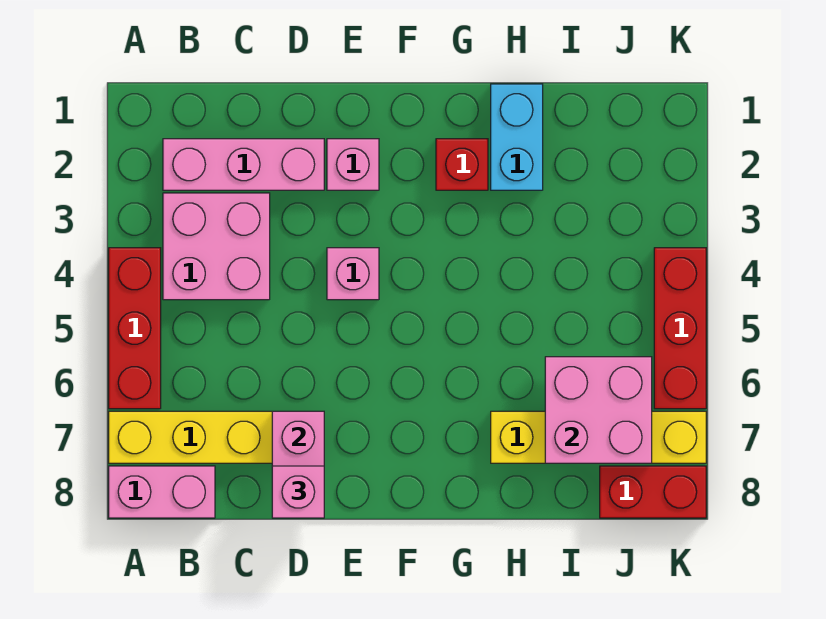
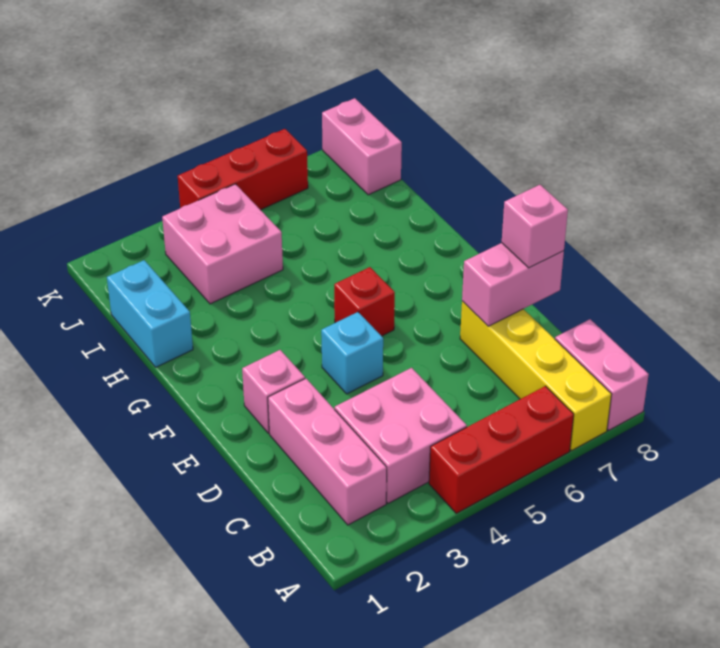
pink brick E4 level 1 -> cyan brick E4 level 1
red brick G2 level 1 -> red brick F5 level 1
cyan brick H1:H2 level 1 -> cyan brick H1:I1 level 1
yellow brick H7:K7 level 1 -> none
pink brick I6:J7 level 2 -> pink brick I3:J4 level 1
red brick J8:K8 level 1 -> pink brick J8:K8 level 1

